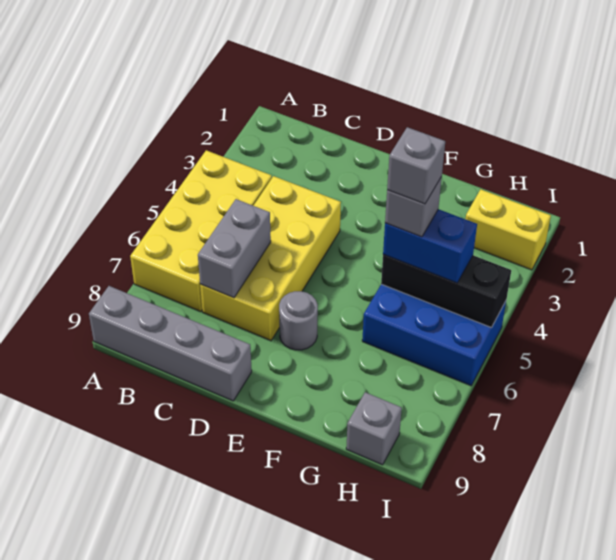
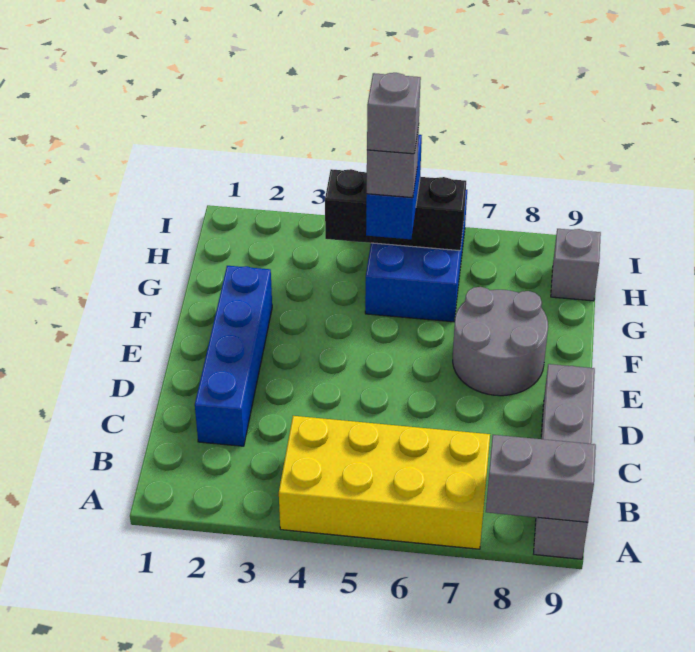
none -> blue brick C2:F2 level 1
yellow brick C4:D7 level 1 -> none
grey brick C6:C7 level 2 -> grey brick A8:A9 level 2
grey round brick E7 level 1 -> grey round brick E7:F8 level 1
black brick G5:I5 level 2 -> black brick H4:H6 level 2
yellow brick H2:I2 level 1 -> none

